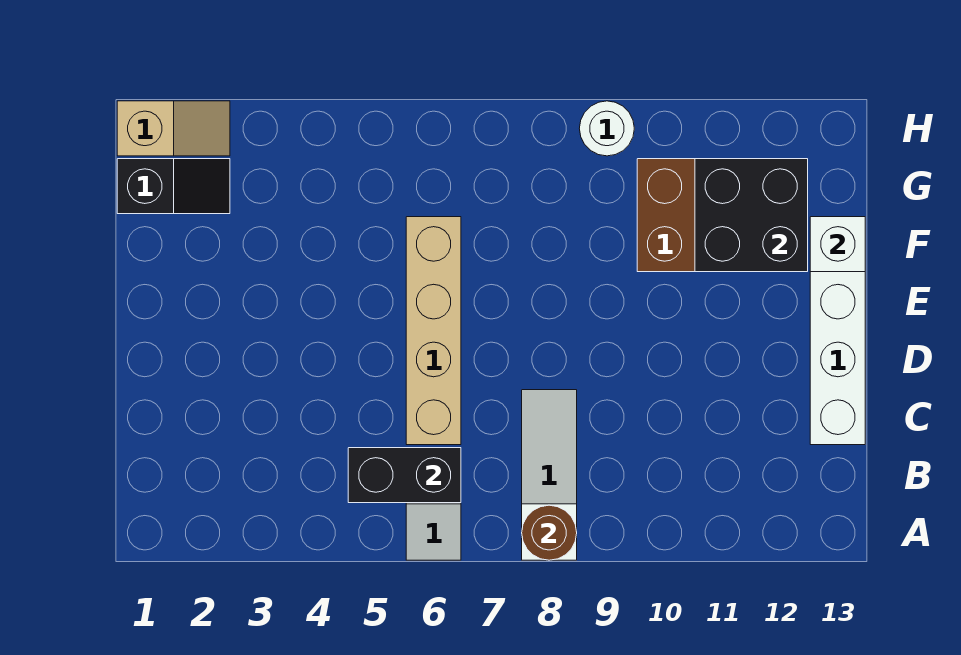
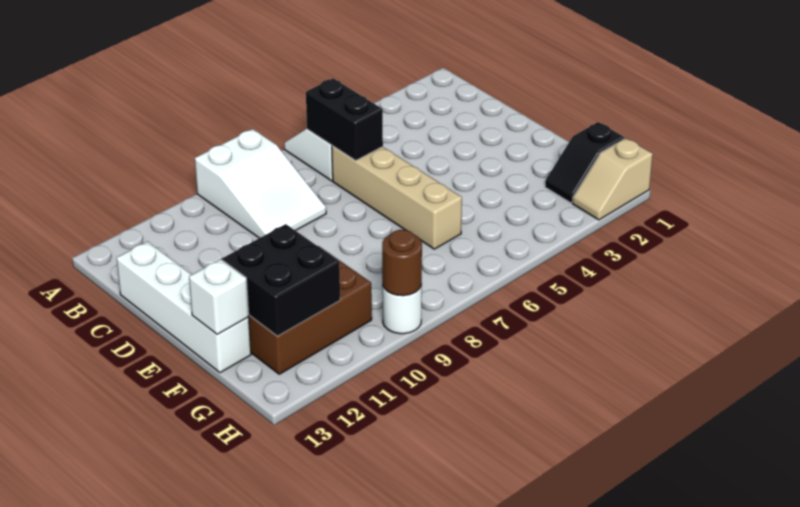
white slope A8:C8 level 1 top A -> white slope A8:C9 level 1 top A
brown round brick A8 level 2 -> brown round brick H9 level 2
black brick B5:B6 level 2 -> black brick B6:C6 level 2

